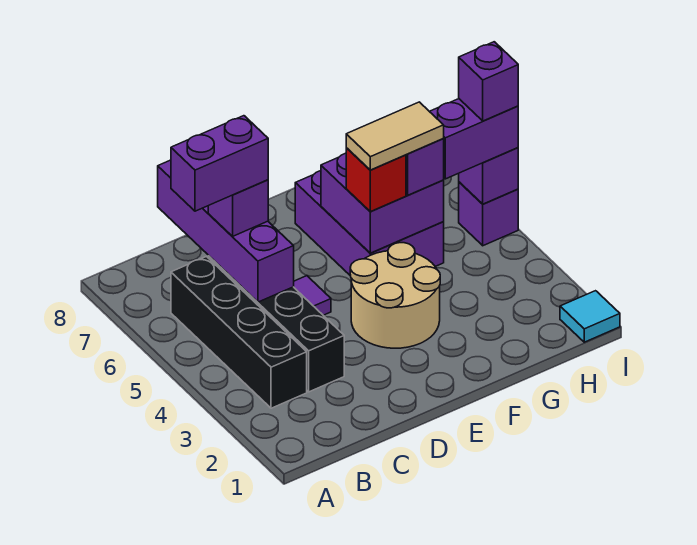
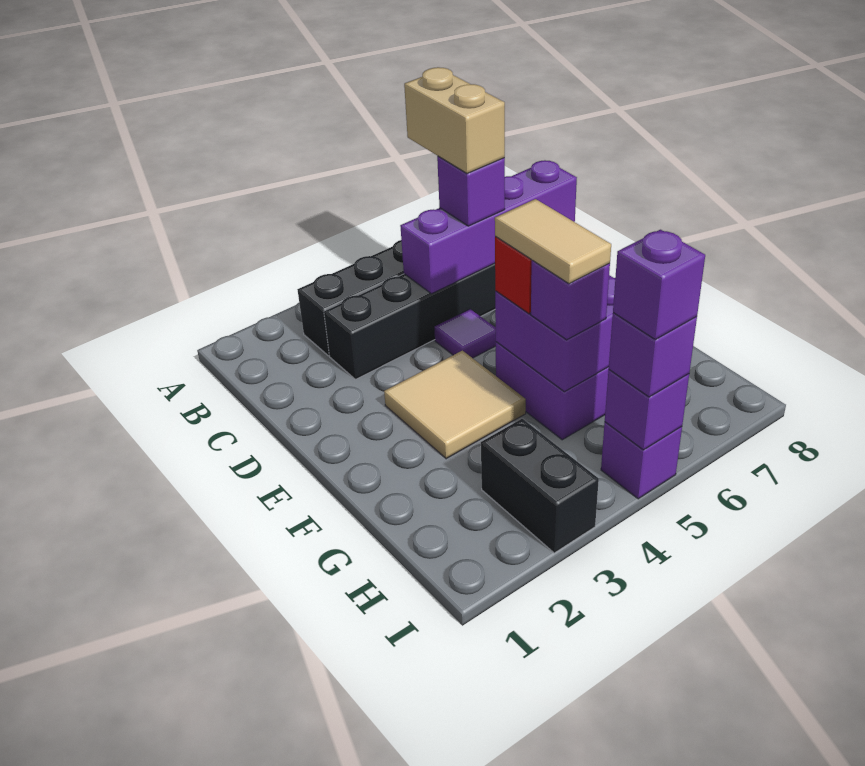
purple brick B6:C6 level 4 -> tan brick B6:C6 level 4
tan round brick E3:F4 level 1 -> tan tile E3:F4 level 1
none -> black brick H3:I3 level 1
purple brick H5:I5 level 3 -> purple brick I5 level 3
cyan tile I1 level 1 -> none

